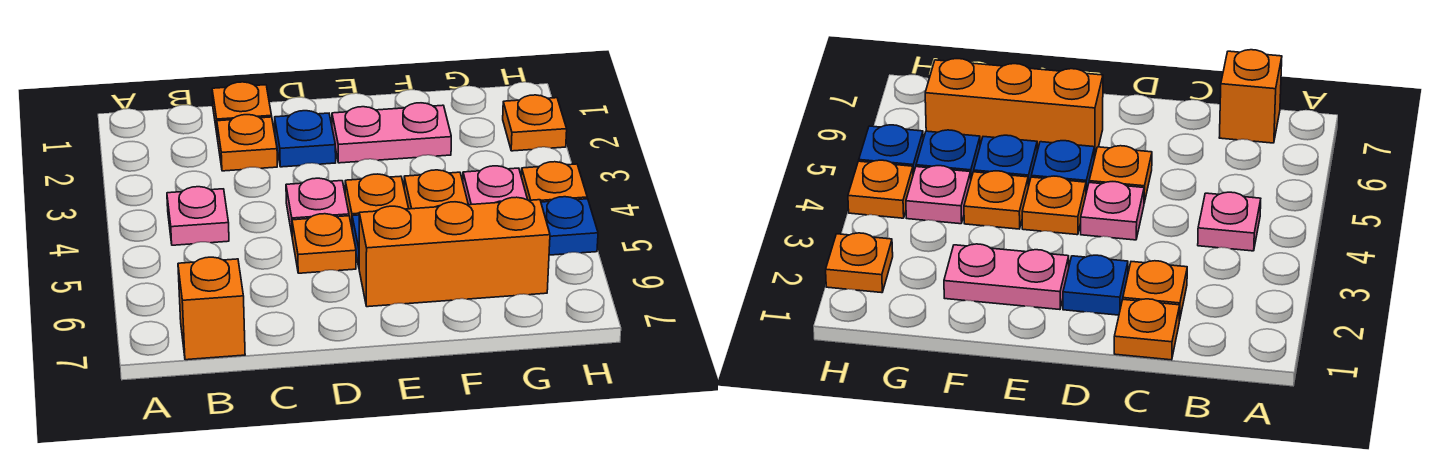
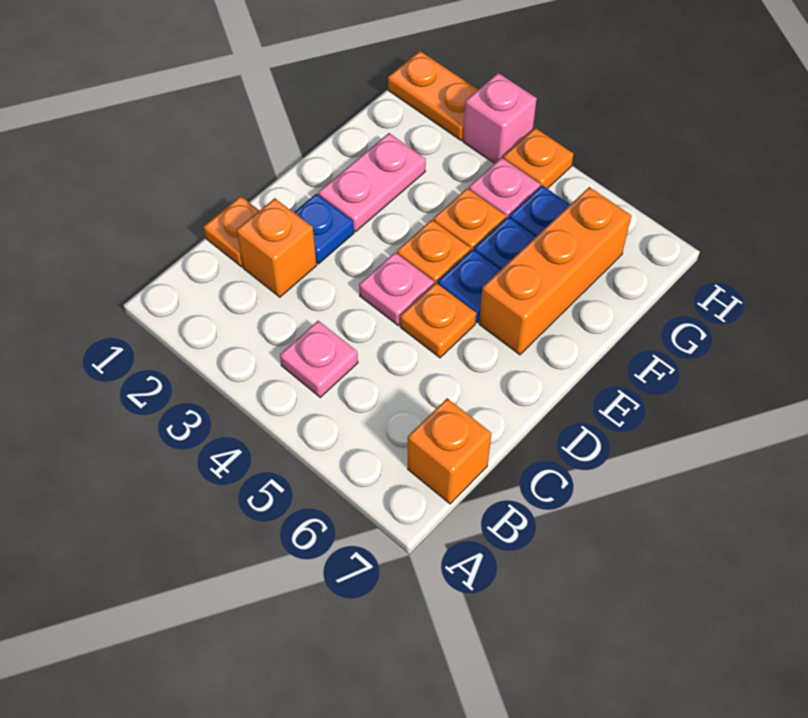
orange plate C2 level 1 -> orange brick C2 level 1
orange plate H2 level 1 -> orange plate H1:H2 level 1
none -> pink brick H3 level 1
blue plate H5 level 1 -> none

